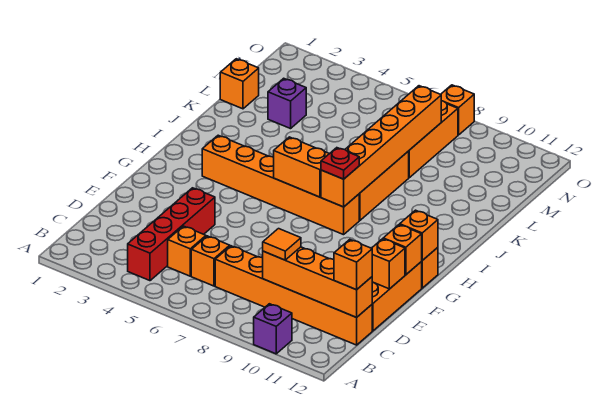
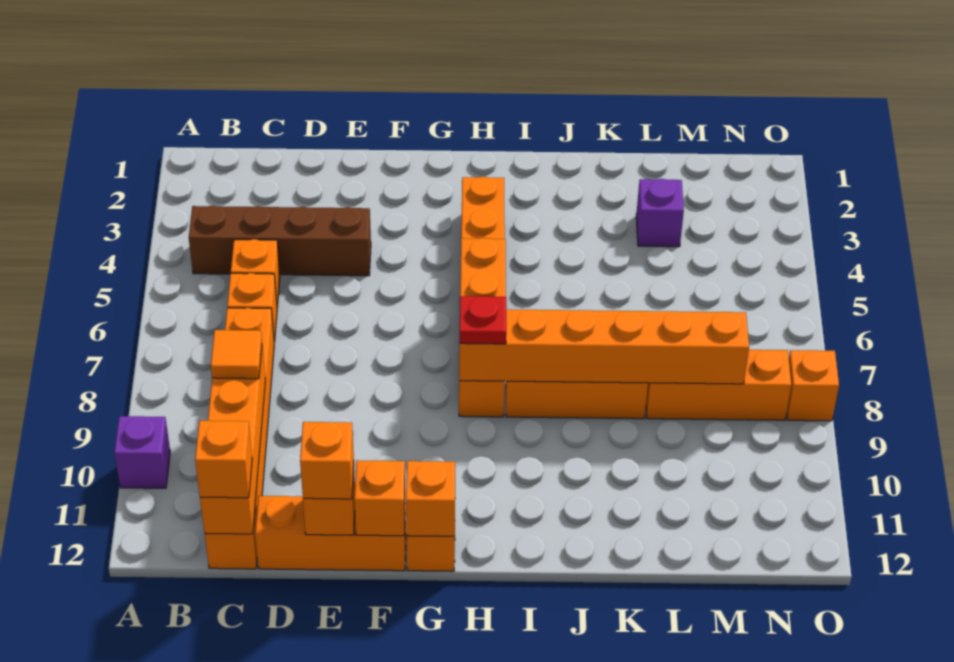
red brick B4:E4 level 1 -> brown brick B4:E4 level 1
orange brick L1 level 1 -> orange brick E12 level 3

